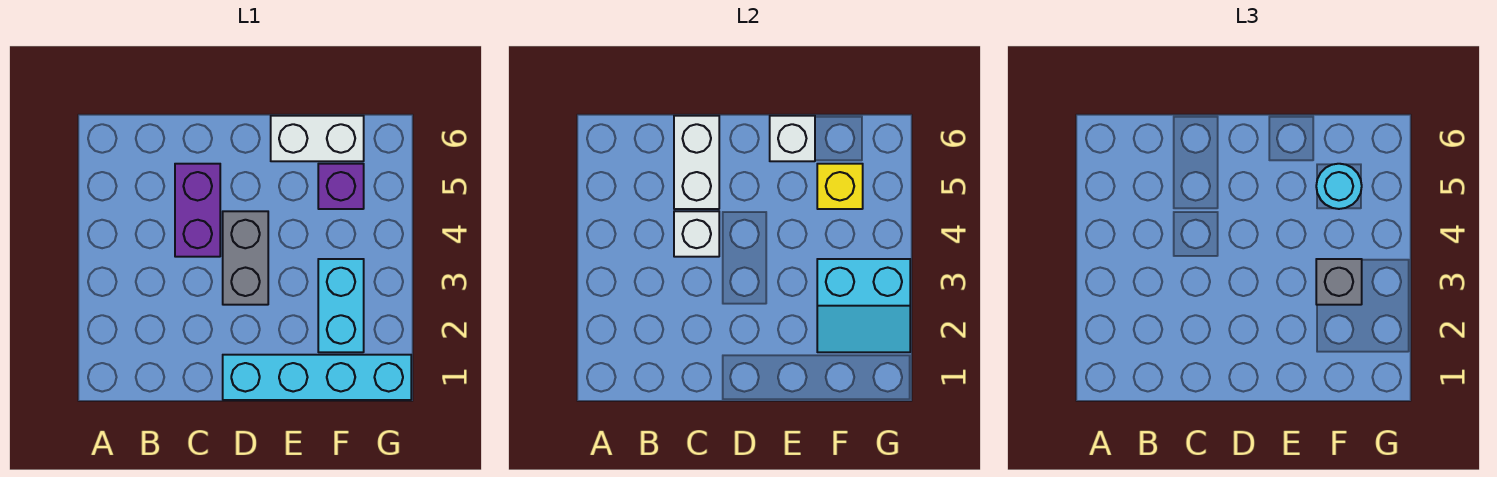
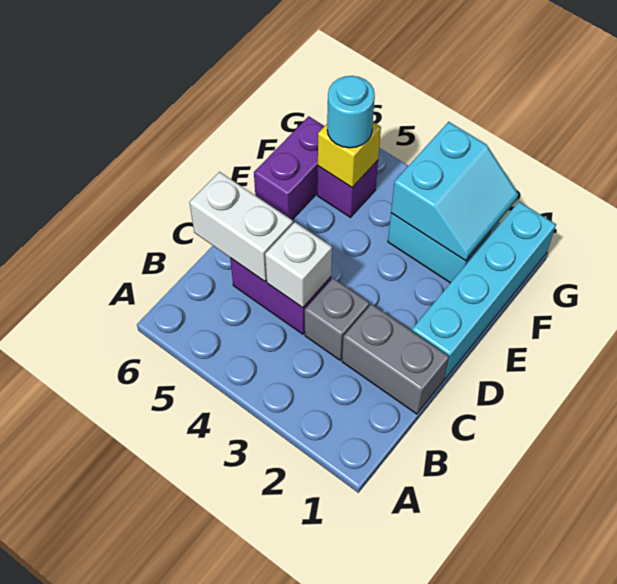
grey brick D3:D4 level 1 -> grey brick C1:C2 level 1
white brick E6:F6 level 1 -> purple brick E6:F6 level 1
white brick E6 level 2 -> none
grey brick F3 level 3 -> grey brick C3 level 1

